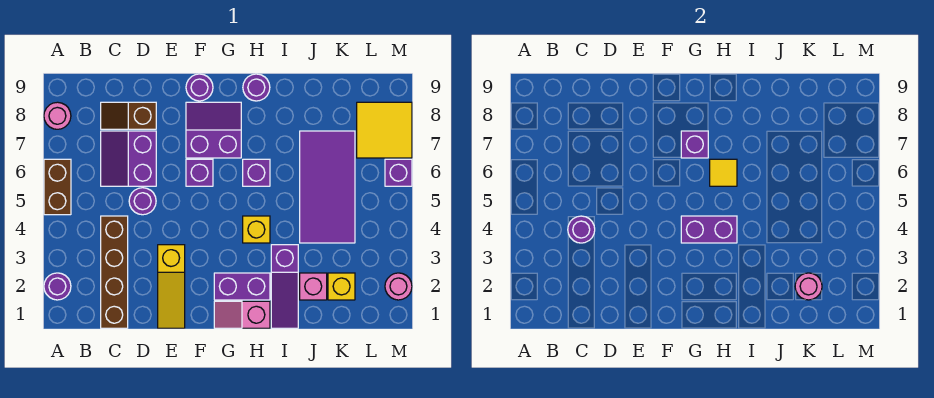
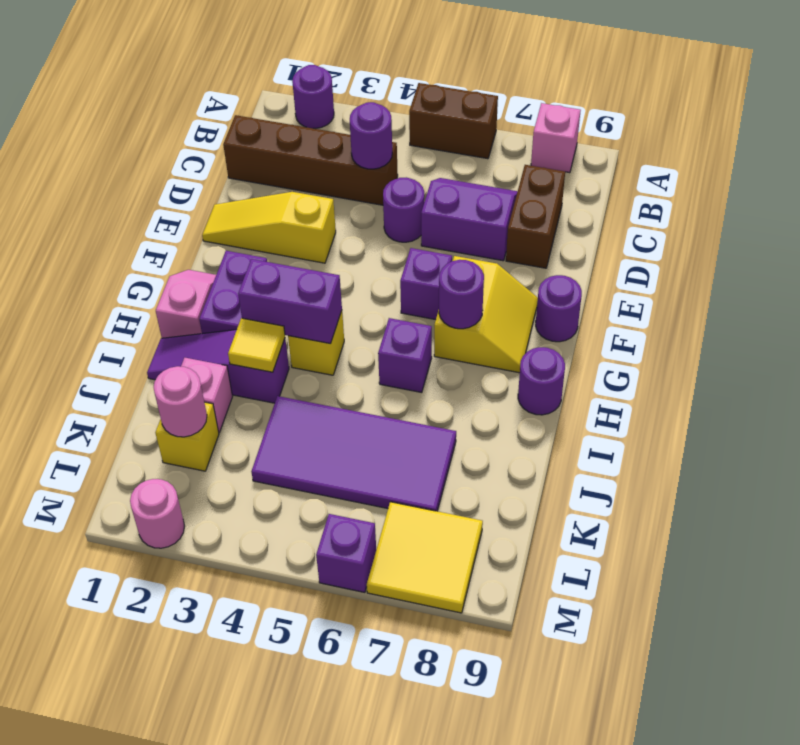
pink round brick A8 level 1 -> pink brick A8 level 1
brown slope C8:D8 level 1 top D -> brown brick C8:D8 level 1
purple slope F7:G8 level 1 top 7 -> yellow slope F7:G8 level 1 top 7
purple brick G4:H4 level 2 -> purple brick H3:H4 level 2
purple brick G7 level 2 -> purple round brick G7 level 2
yellow tile H6 level 2 -> yellow tile I3 level 2

